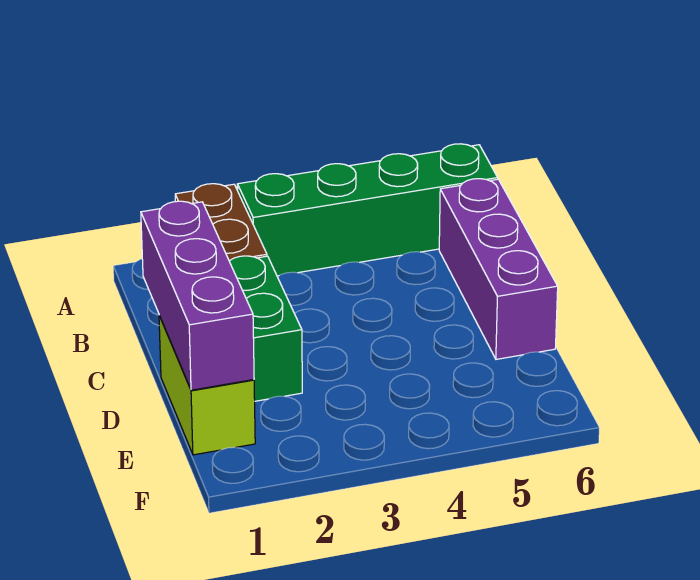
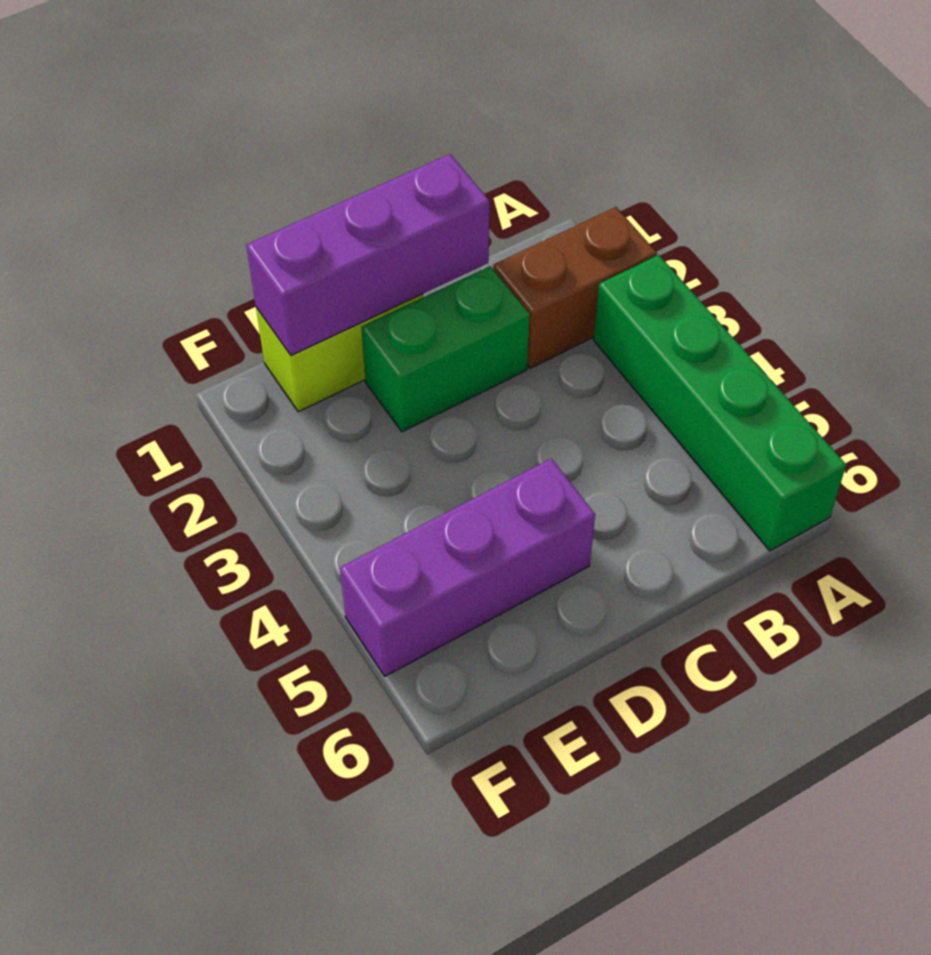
purple brick B6:D6 level 1 -> purple brick D5:F5 level 1

